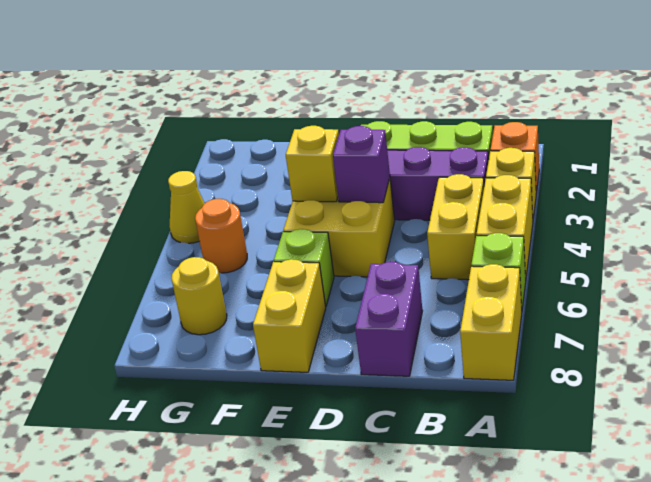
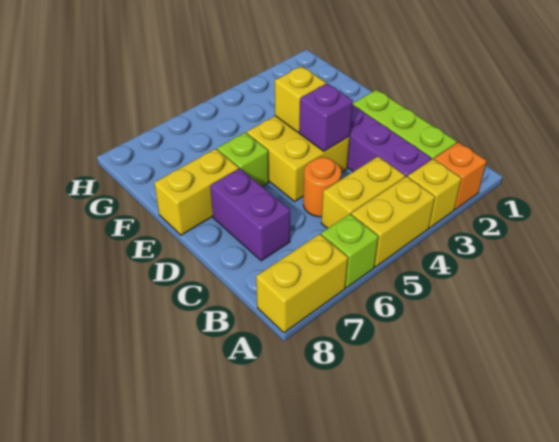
purple brick C7:C8 level 1 -> purple brick C7:D7 level 1
orange round brick G5 level 1 -> orange round brick C5 level 1
yellow round brick G7 level 1 -> none
yellow cone H4 level 1 -> none

